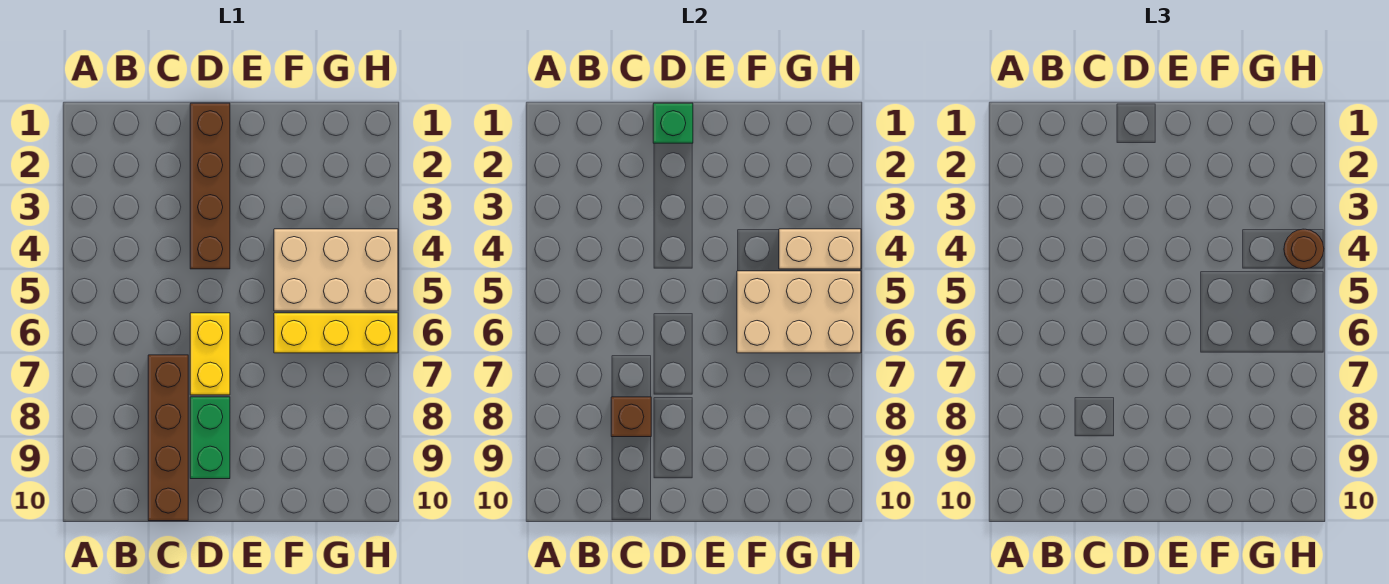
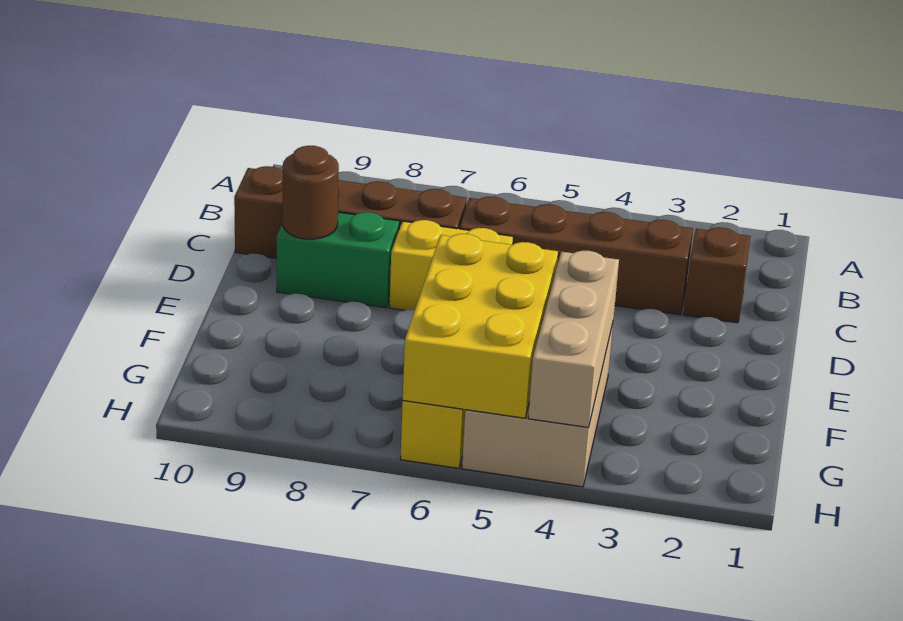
brown brick C8 level 2 -> brown brick C2 level 1
brown brick D1:D4 level 1 -> brown brick C3:C6 level 1
green brick D1 level 2 -> none
tan brick F5:H6 level 2 -> yellow brick F5:H6 level 2
tan brick G4:H4 level 2 -> tan brick F4:H4 level 2
brown round brick H4 level 3 -> brown round brick D9 level 2

